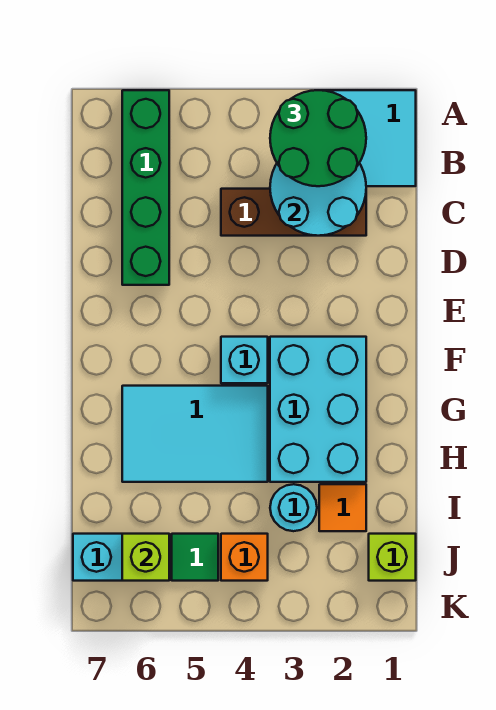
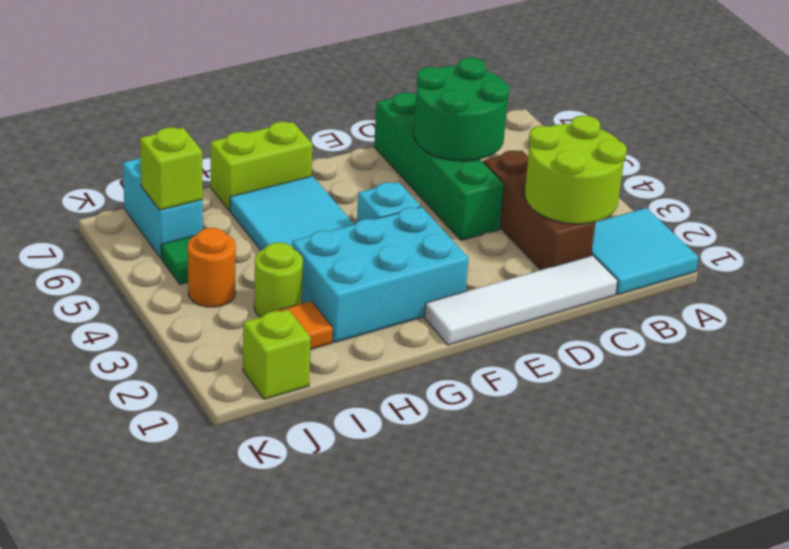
green round brick A2:B3 level 3 -> green round brick C5:D6 level 2
green brick A6:D6 level 1 -> green brick D4:D7 level 1
cyan round brick B2:C3 level 2 -> lime round brick B2:C3 level 2
none -> white tile C1:F1 level 1
none -> lime brick G7:H7 level 1
cyan round brick I3 level 1 -> lime round brick I3 level 1
orange brick J4 level 1 -> orange round brick J4 level 1

